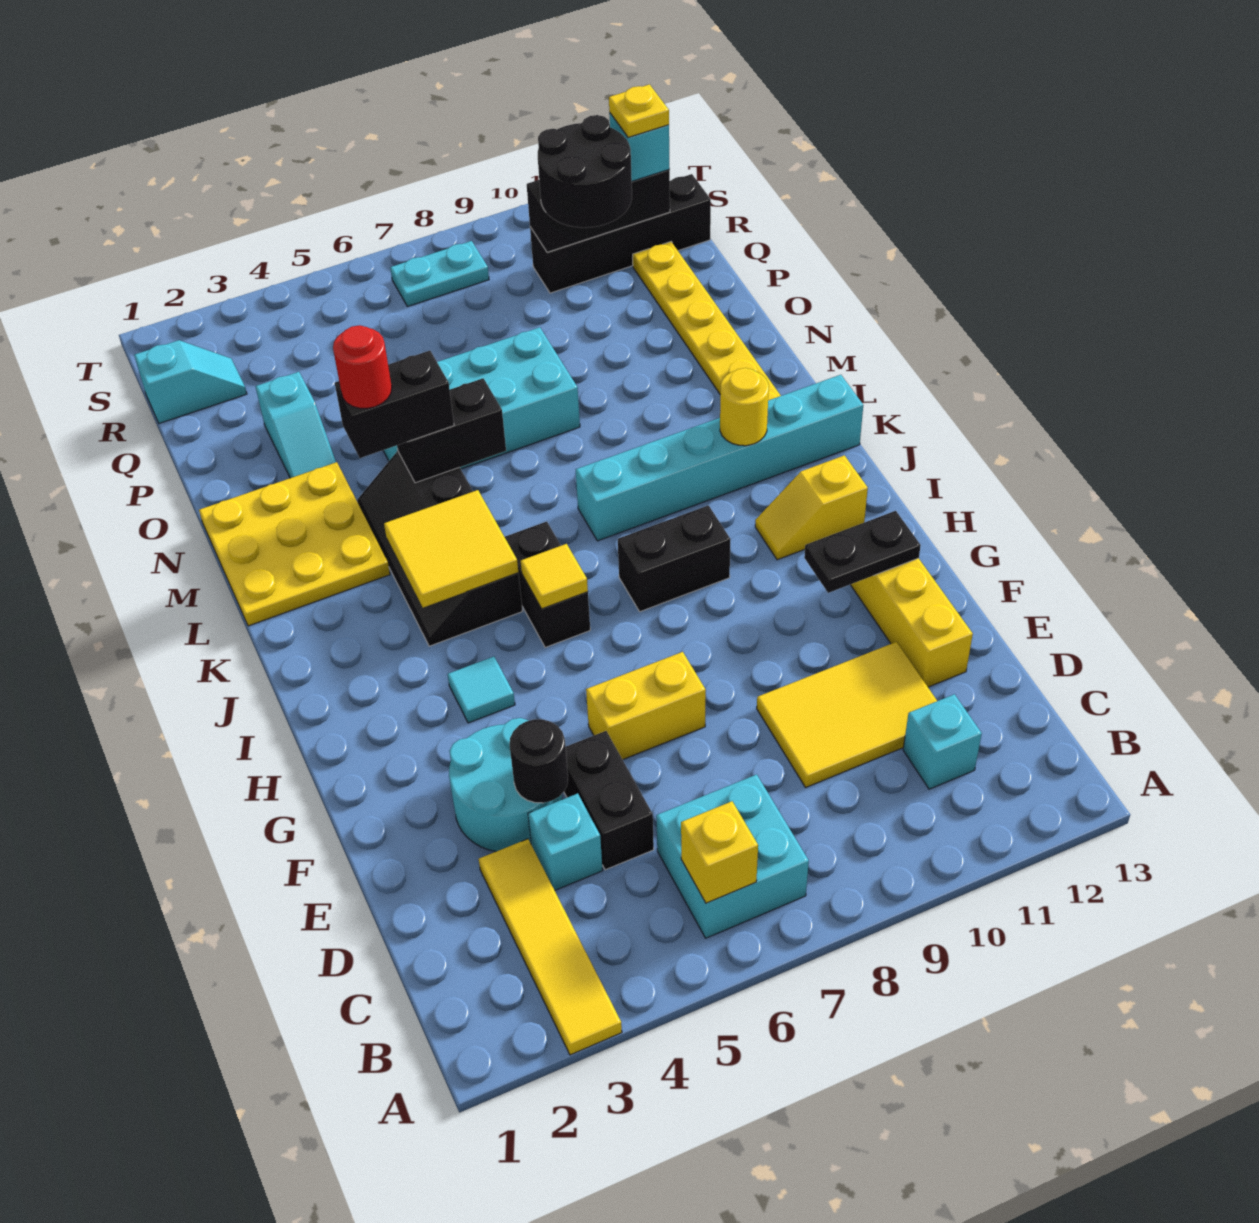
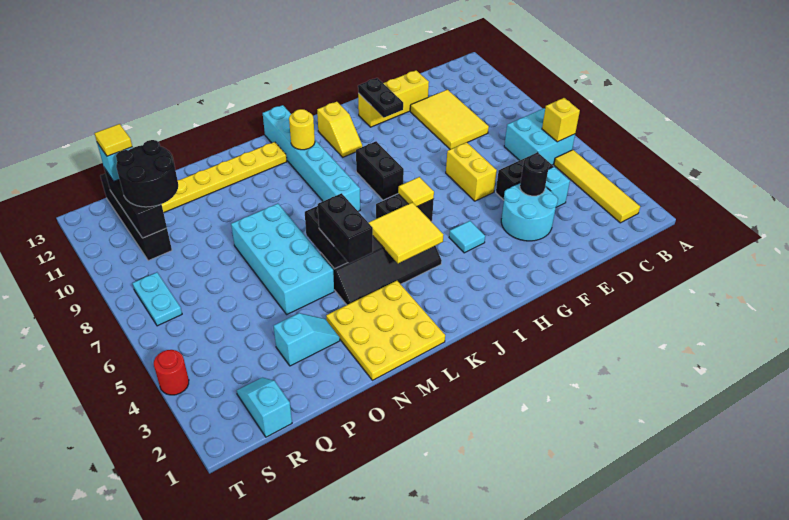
yellow tile A3:D3 level 1 -> yellow tile B2:B5 level 1
cyan brick C11 level 1 -> none
red round brick M4 level 4 -> red round brick T4 level 1
yellow plate R12 level 4 -> yellow tile R12 level 4

